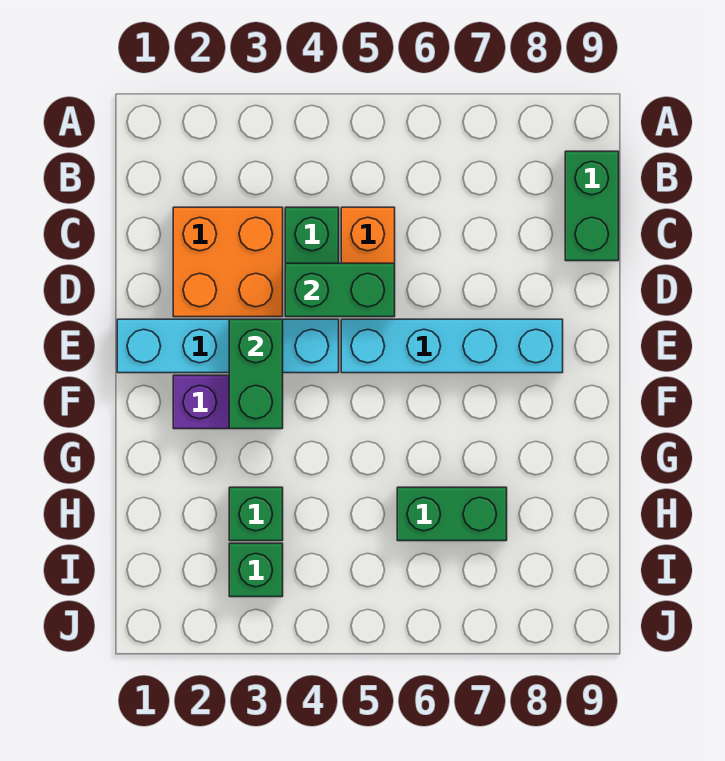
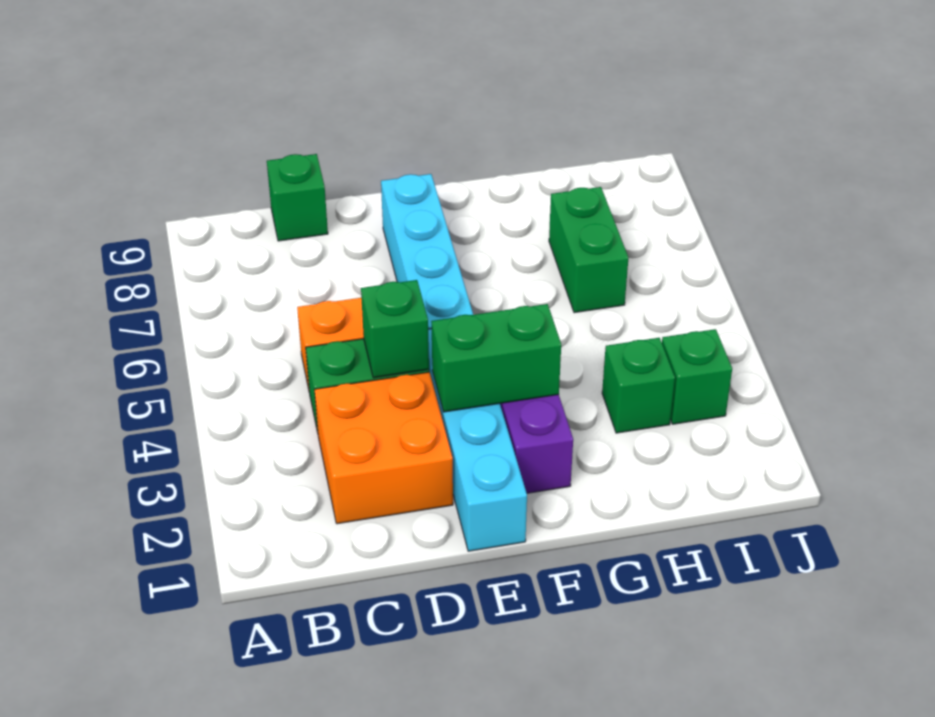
green brick B9:C9 level 1 -> green brick C9 level 1
green brick D4:D5 level 2 -> green brick D4 level 2

